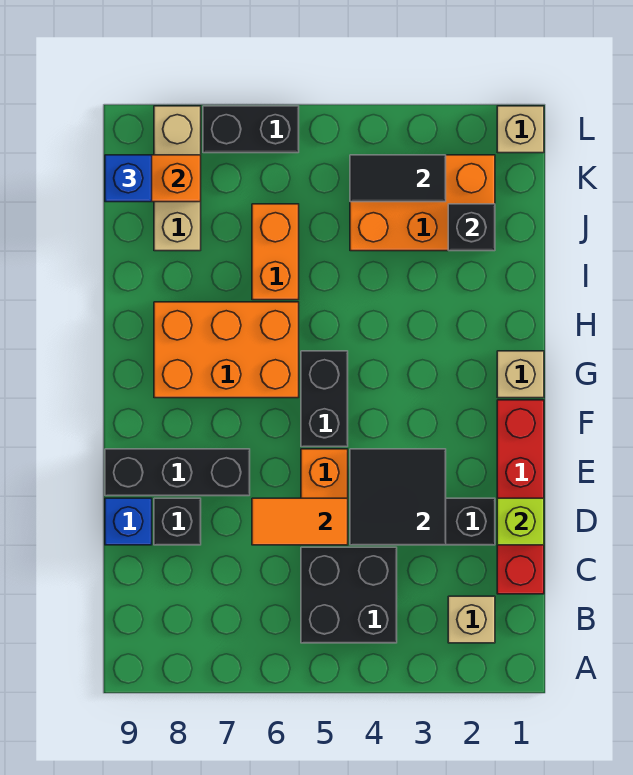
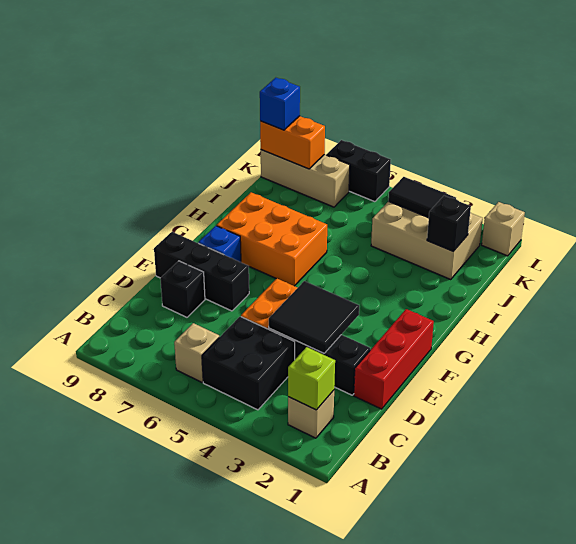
red brick C1:F1 level 1 -> red brick D1:F1 level 1
lime brick D1 level 2 -> lime brick B2 level 2
orange tile D5:D6 level 2 -> none
blue brick D9 level 1 -> blue brick F8 level 1
black brick F5:G5 level 1 -> none
tan brick G1 level 1 -> tan brick B6 level 1
orange brick I6:J6 level 1 -> none
orange brick J2:K4 level 1 -> tan brick J2:K4 level 1
tan brick J8:L8 level 1 -> tan brick K7:K9 level 1

